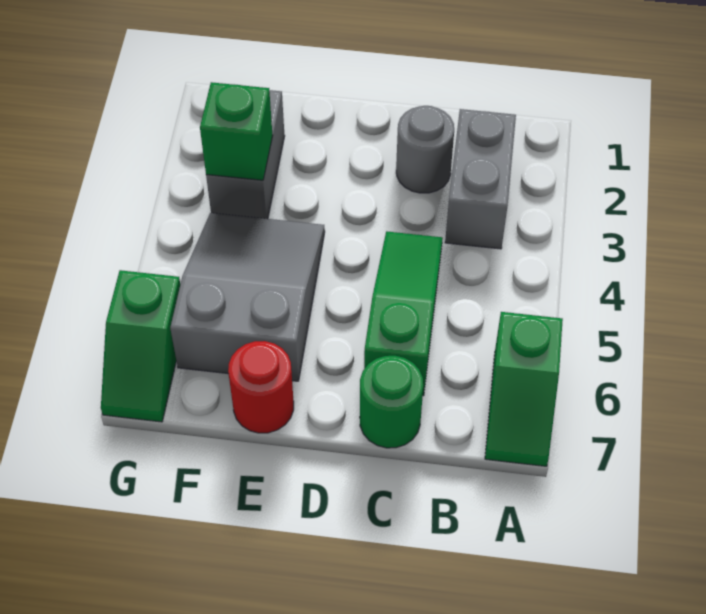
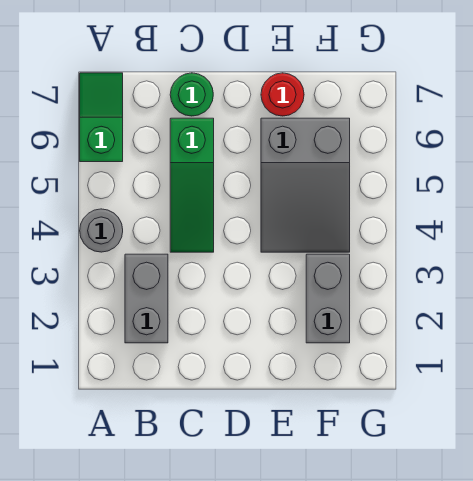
grey round brick C2 level 1 -> grey round brick A4 level 1
green brick F3 level 2 -> none
green slope G6:G7 level 1 top 6 -> none

